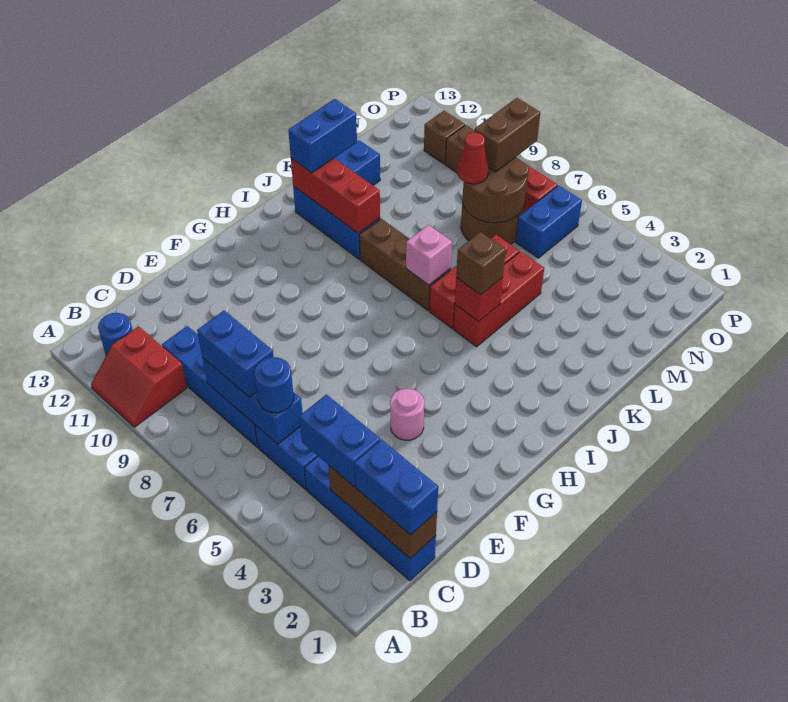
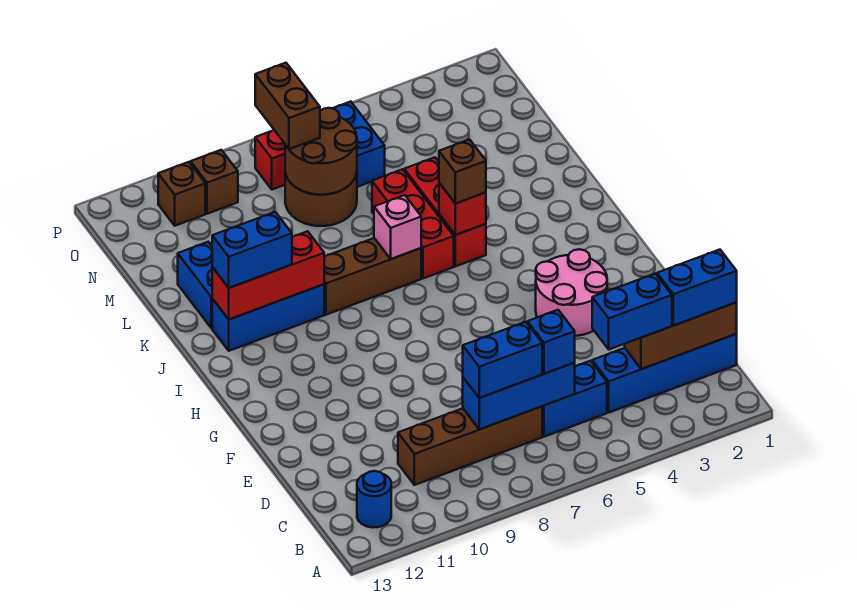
red slope A10:B11 level 1 top B -> none
blue round brick C6 level 3 -> blue brick C6 level 3
blue brick C7:C10 level 1 -> brown brick C7:C10 level 1
pink round brick F4 level 1 -> pink round brick F3:G4 level 1
blue brick J12:K12 level 3 -> blue brick J11:J12 level 3
red cone M8 level 3 -> none

